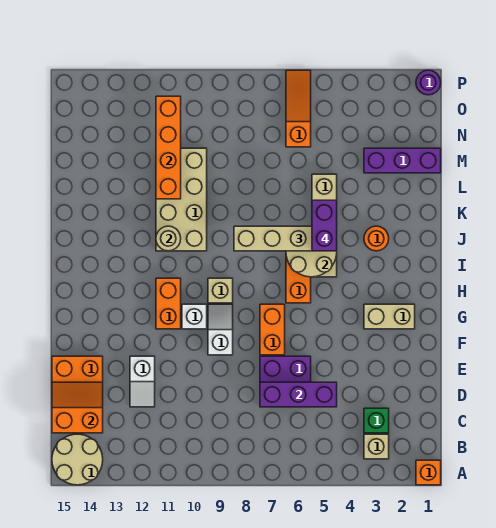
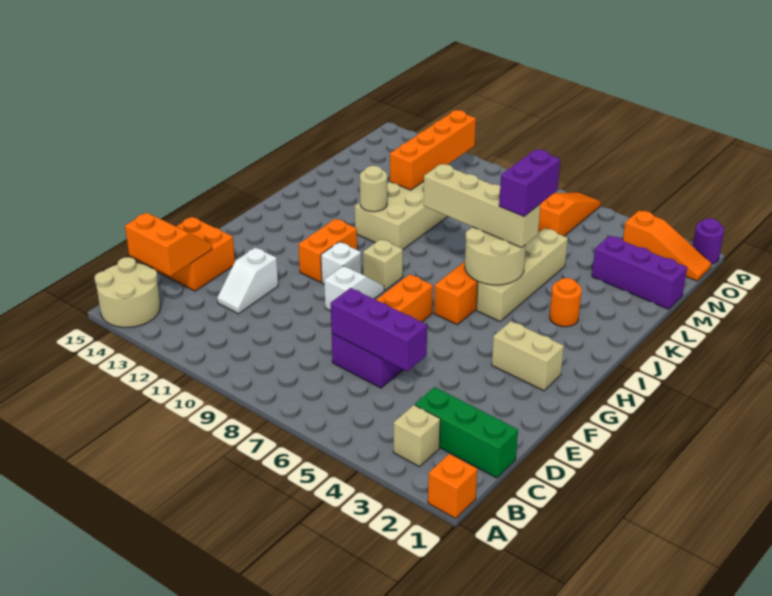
green brick C3 level 1 -> green brick C1:C3 level 1
none -> orange slope O1:O3 level 1 top 3

